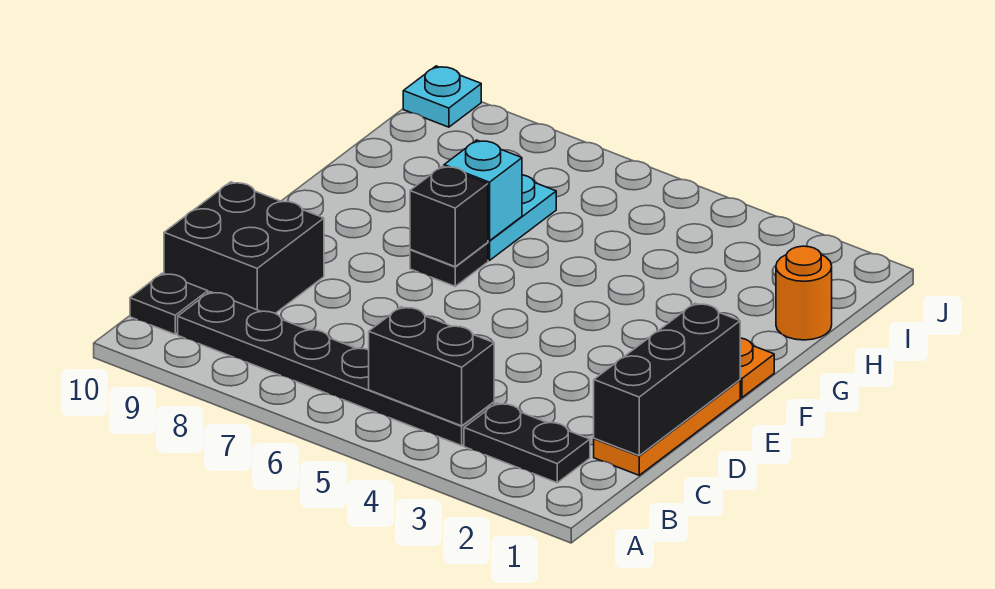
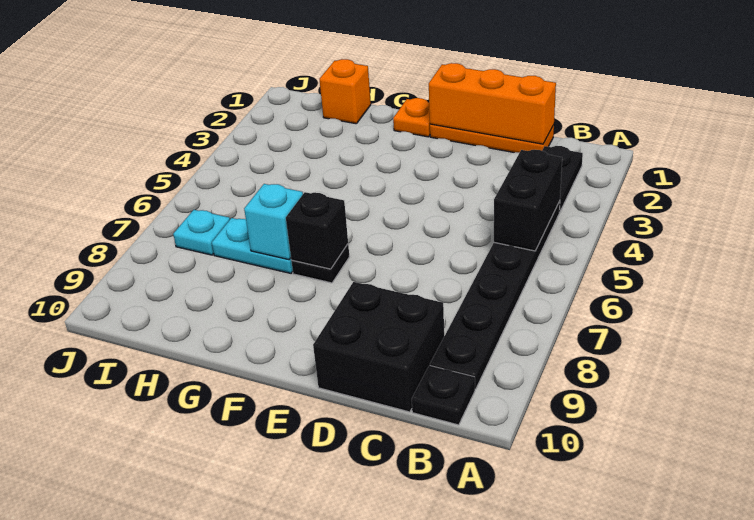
black brick C1:E1 level 2 -> orange brick C1:E1 level 2
orange round brick H1 level 1 -> orange brick H1 level 1
cyan plate J10 level 1 -> cyan plate I7 level 1

